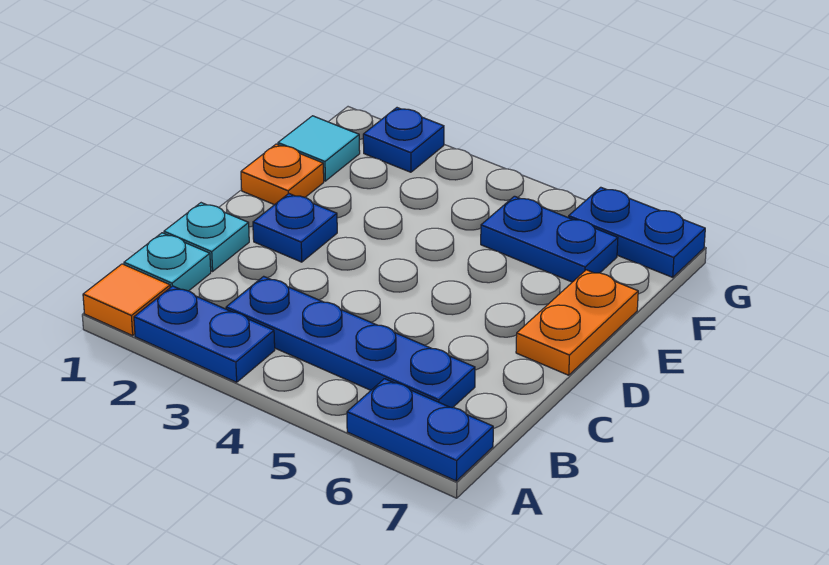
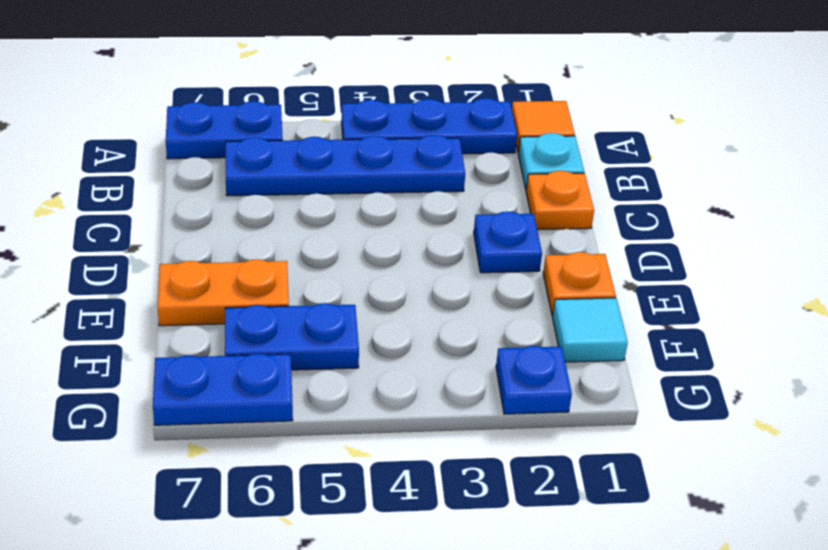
blue plate A2:A3 level 1 -> blue plate A2:A4 level 1
cyan plate C1 level 1 -> orange plate C1 level 1
orange plate D7:E7 level 1 -> orange plate E6:E7 level 1

